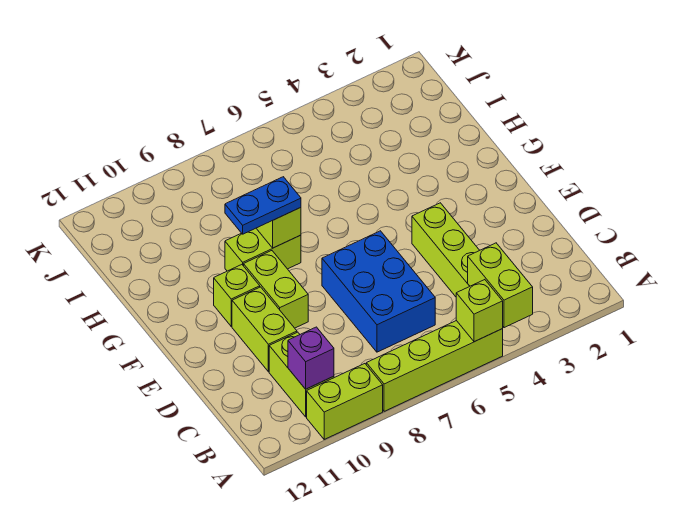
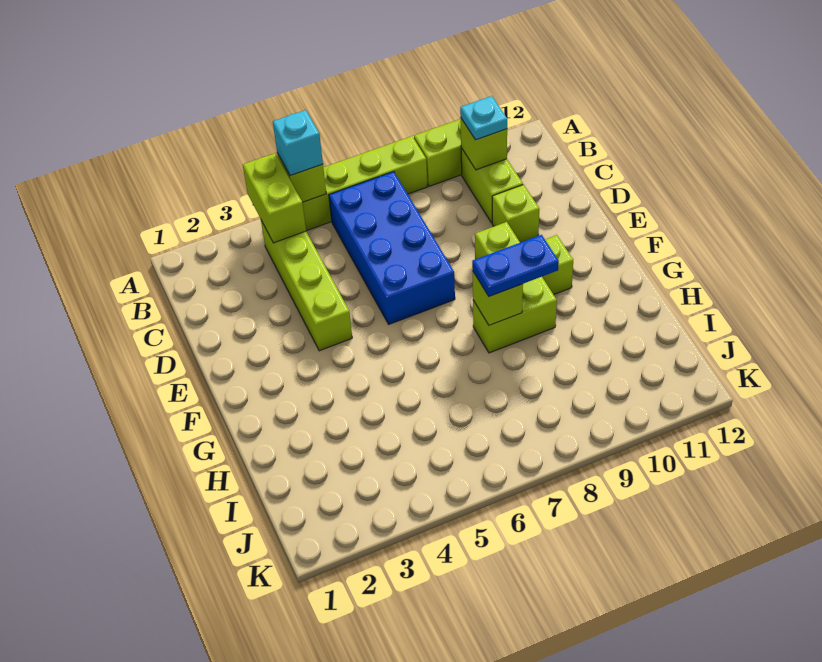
none -> cyan brick A5 level 3
purple brick B10 level 2 -> lime brick B10 level 2
none -> cyan plate B10 level 3
blue brick C6:E7 level 1 -> blue brick B6:E7 level 1
lime brick D10:E10 level 1 -> lime brick D10 level 1

